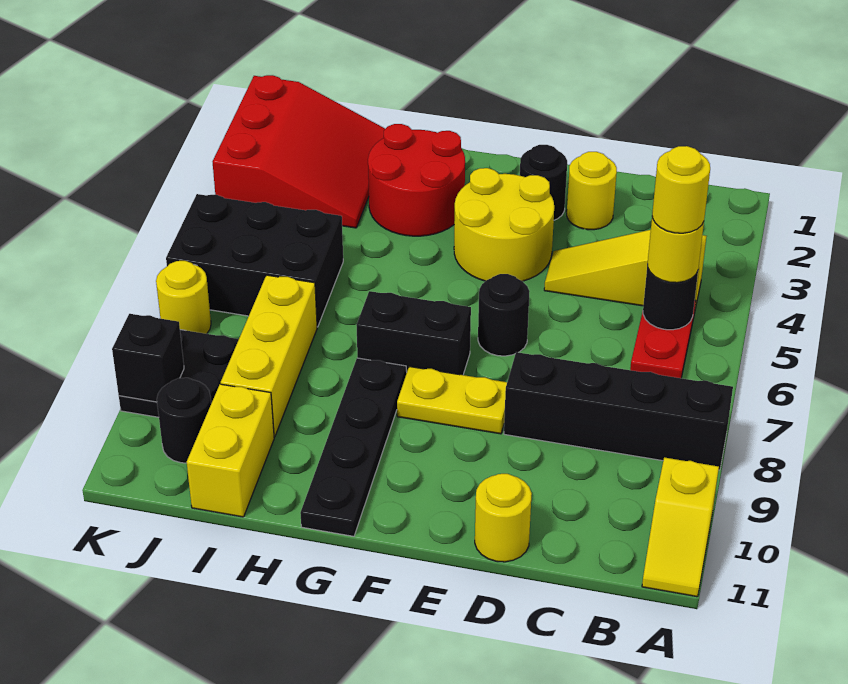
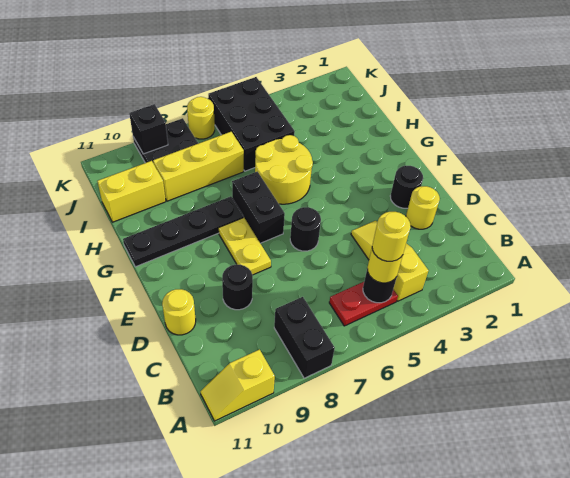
black brick A8:D8 level 1 -> black brick A8:B8 level 1
yellow round brick E3:F4 level 1 -> yellow round brick G5:H6 level 1
red round brick G2:H3 level 1 -> none
red slope I1:K3 level 1 top K -> none
black round brick J10 level 1 -> black round brick D9 level 1

